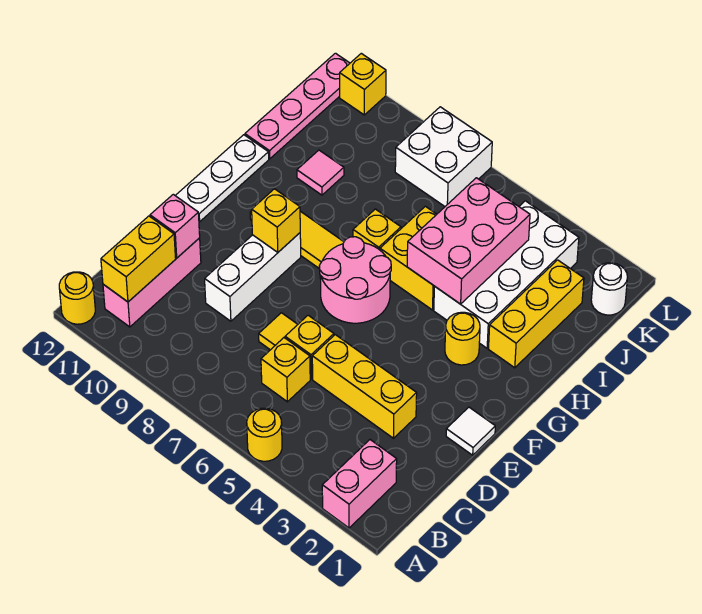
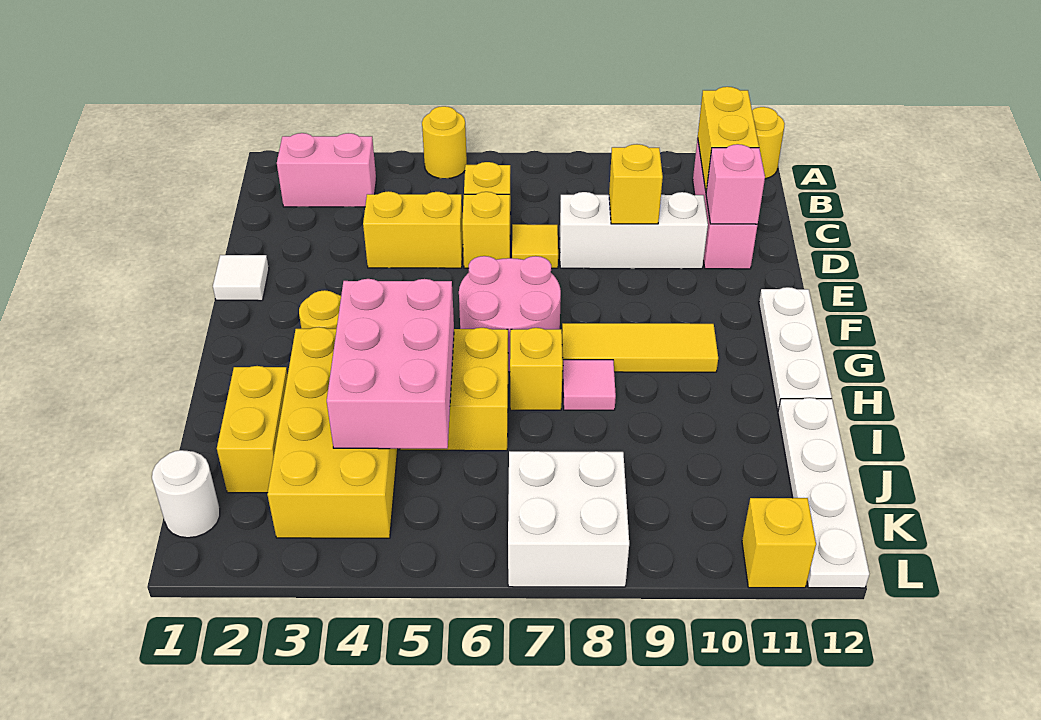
pink brick A2:B2 level 1 -> pink brick B2:B3 level 1
yellow brick D3:D5 level 1 -> yellow brick D4:D5 level 1
white brick D9:F9 level 1 -> white brick D8:D10 level 1
yellow brick F9 level 2 -> yellow brick D9 level 2
yellow brick H2:J2 level 1 -> yellow brick I2:J2 level 1
white brick H3:K4 level 1 -> yellow brick H3:K4 level 1
pink tile I10 level 1 -> pink tile H8 level 1
pink plate I12:L12 level 1 -> white plate I12:L12 level 1

